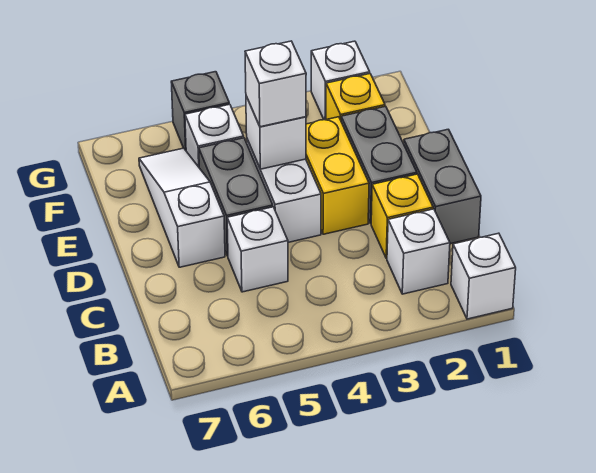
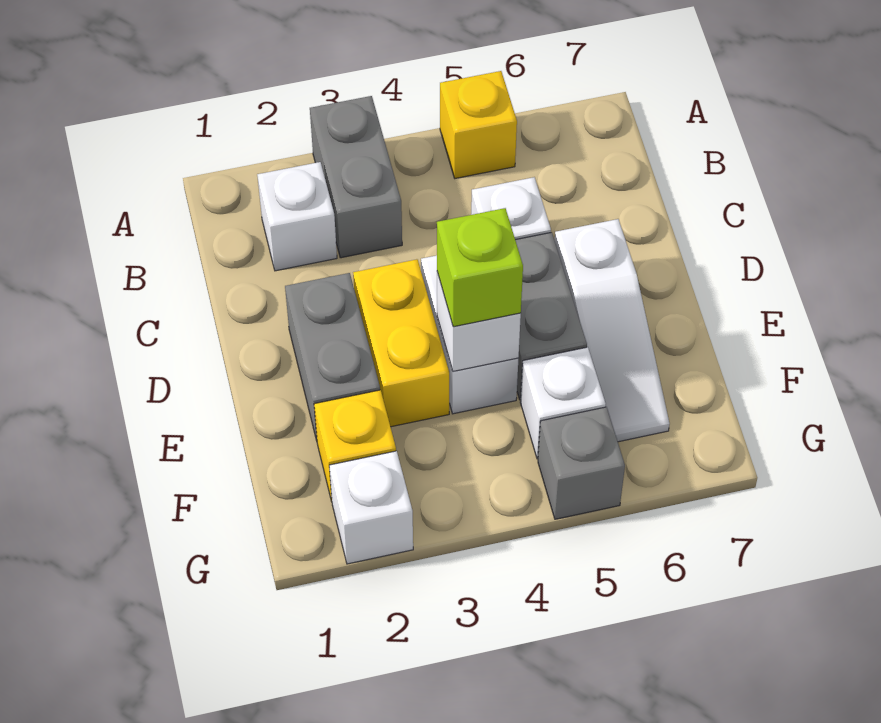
white brick A1 level 1 -> none
grey brick C1:D1 level 1 -> grey brick A3:B3 level 1
yellow brick C2 level 1 -> yellow brick A5 level 1
white brick E4 level 3 -> lime brick E4 level 3

